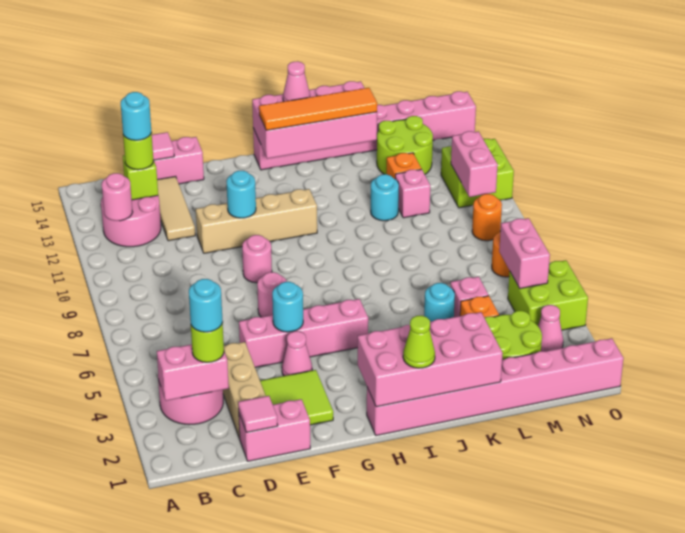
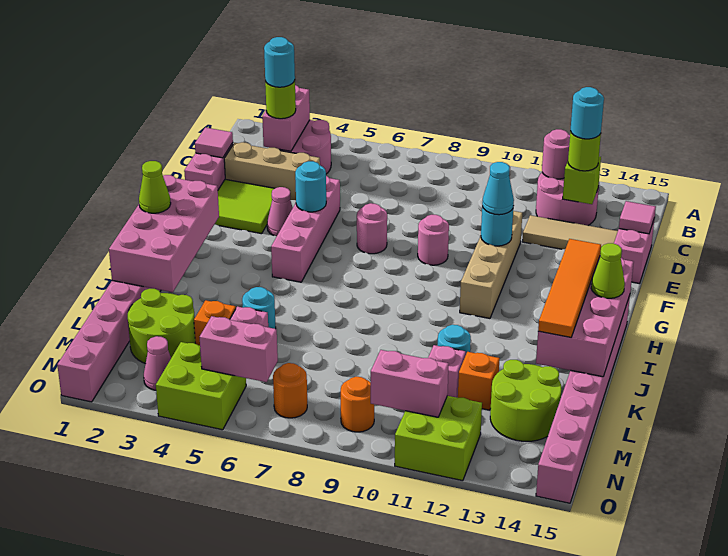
none -> cyan cone F11 level 3
pink cone I15 level 3 -> lime cone I15 level 3

